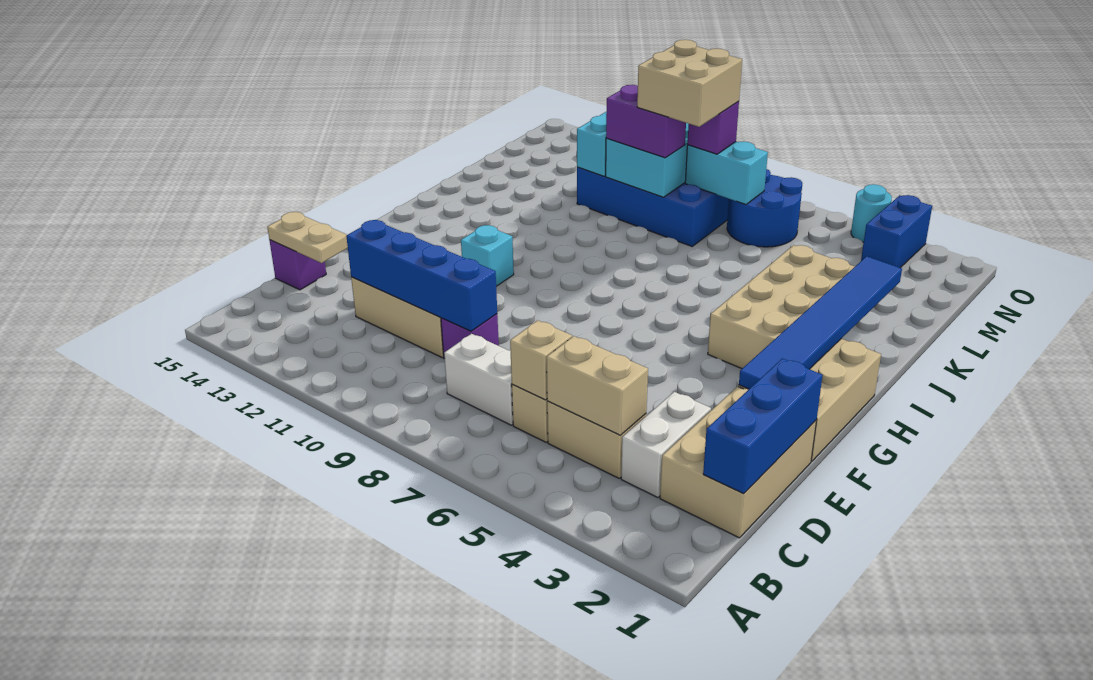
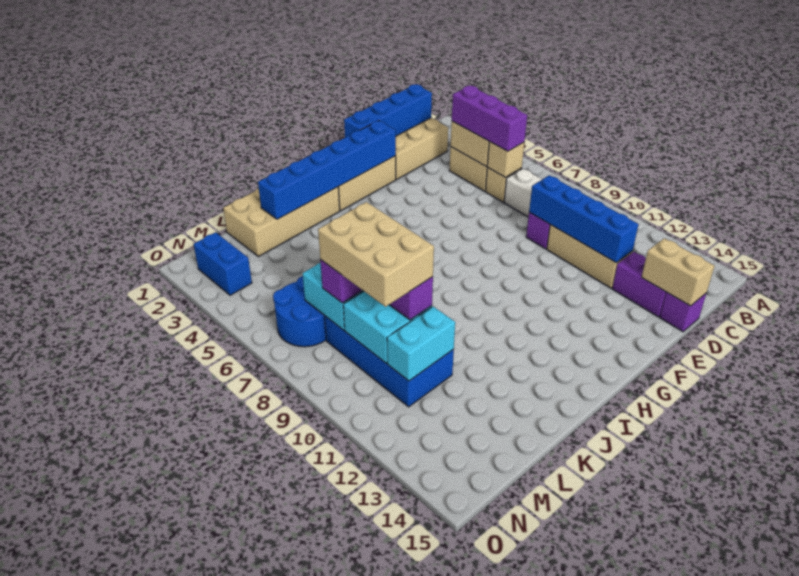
blue brick C1:E1 level 2 -> blue brick C1:F1 level 2
white brick C3:D3 level 1 -> none
none -> purple brick C4:C6 level 3
none -> purple brick D13:D14 level 1
tan plate D14:D15 level 2 -> tan brick D14:D15 level 2
blue tile F2:K2 level 2 -> blue brick F2:K2 level 2
cyan brick G11 level 1 -> none
tan brick H3:K4 level 1 -> tan brick I1:L2 level 1
tan brick L8:M9 level 4 -> tan brick L8:M10 level 4
blue brick N3:O3 level 1 -> blue brick N2:N3 level 1
cyan round brick O4 level 1 -> none

